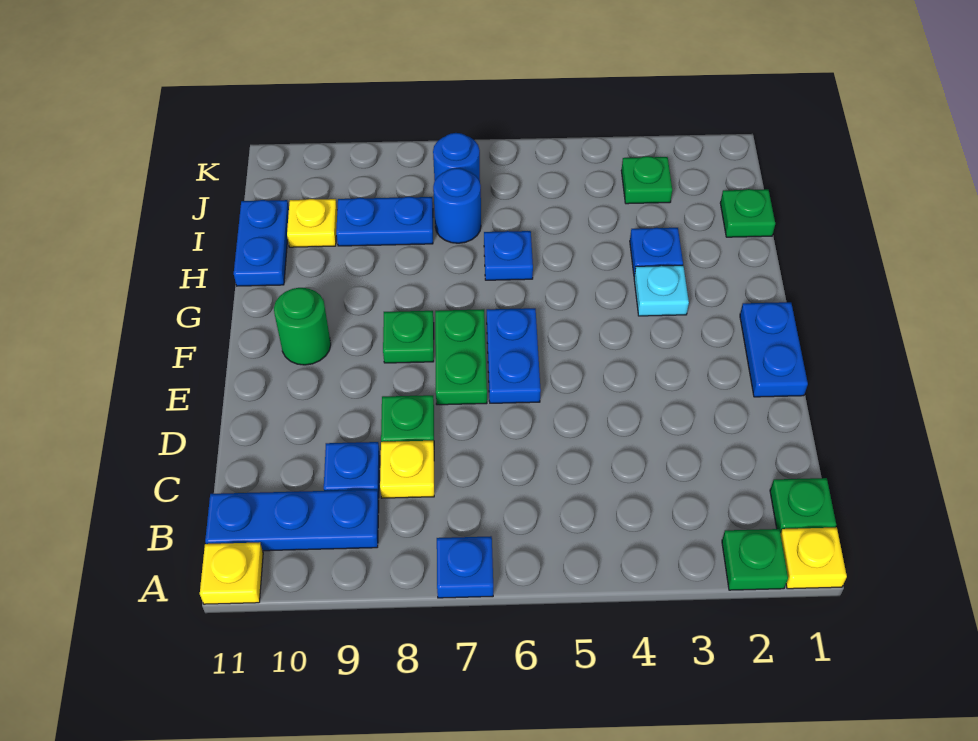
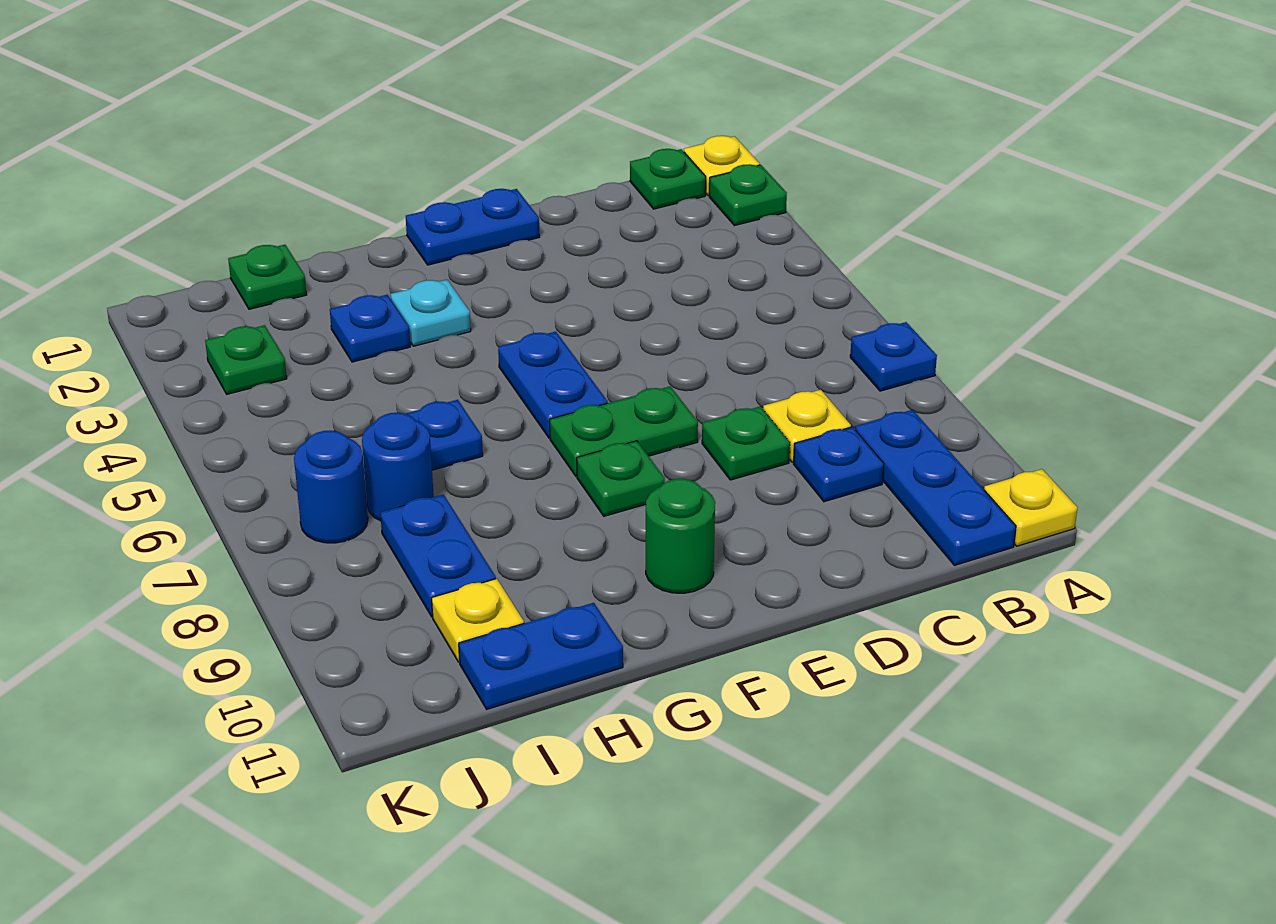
blue plate E6:F6 level 1 -> blue plate F5:F6 level 1

